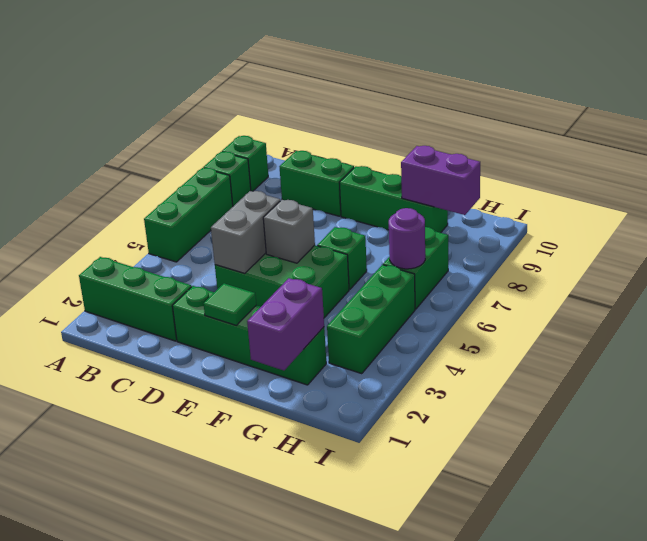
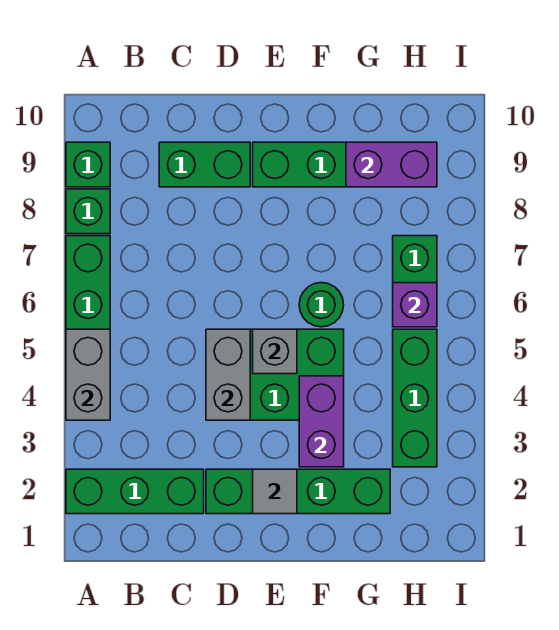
none -> grey brick A4:A5 level 2
green tile E2 level 2 -> grey tile E2 level 2
green brick F6 level 1 -> green round brick F6 level 1
purple brick G1:G2 level 2 -> purple brick F3:F4 level 2
purple round brick H6 level 2 -> purple brick H6 level 2

